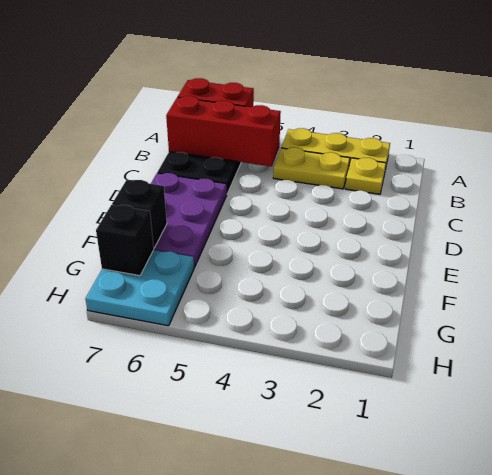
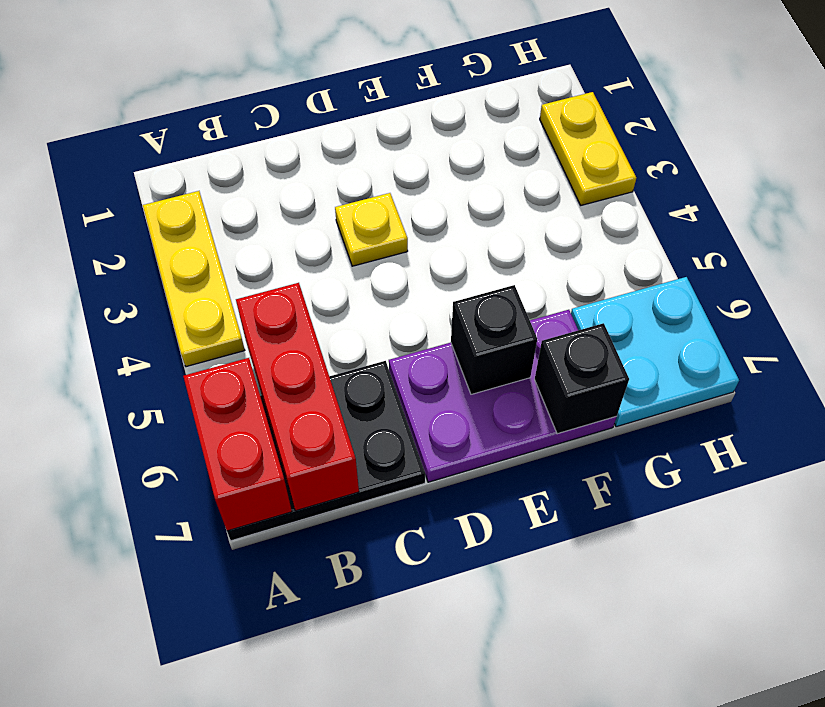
yellow plate B2 level 1 -> yellow plate D3 level 1
yellow plate B3:B4 level 1 -> yellow plate H2:H3 level 1
black brick G7 level 2 -> black brick E6 level 2

